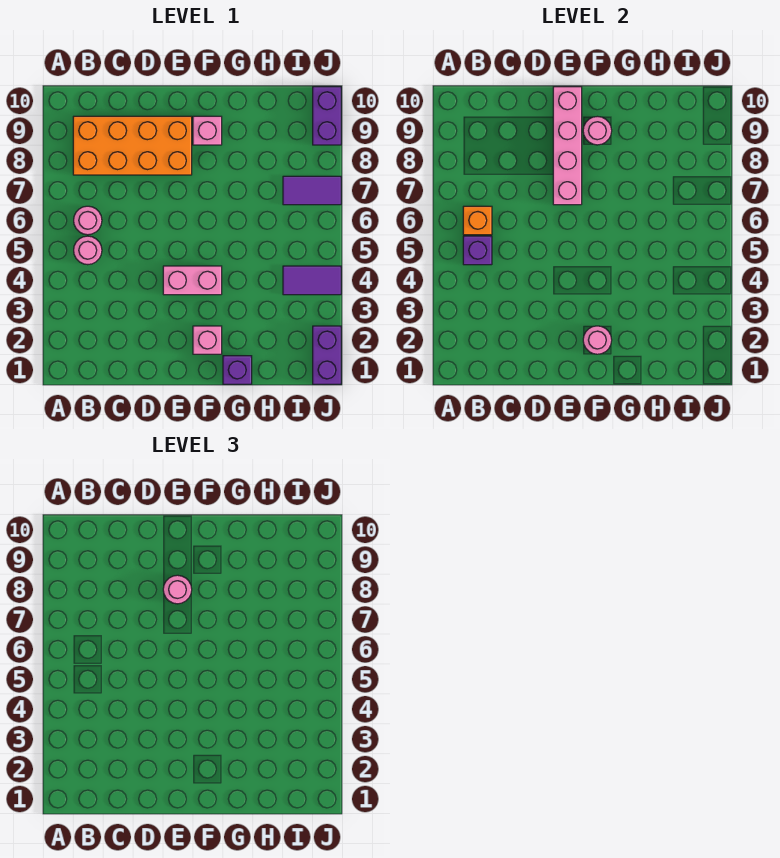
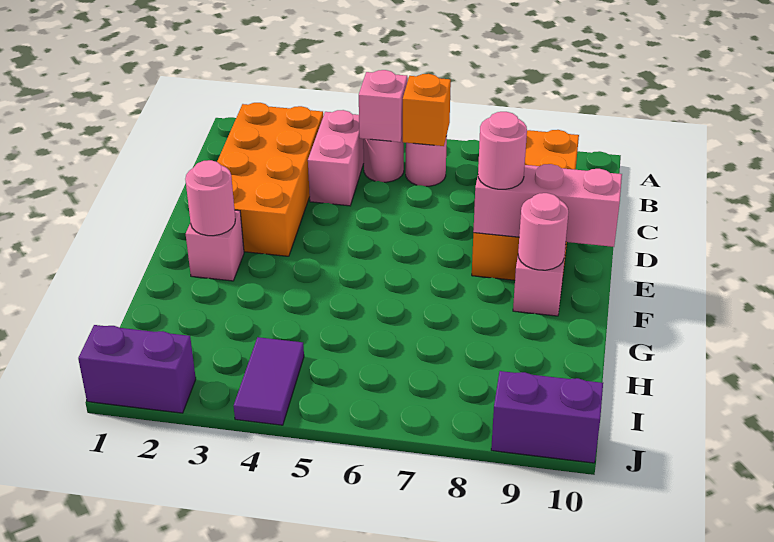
none -> orange brick B2:E3 level 1
purple brick B5 level 2 -> pink brick B5 level 2
pink brick E4:F4 level 1 -> pink brick B4:C4 level 1
pink brick E7:E10 level 2 -> pink brick E8:E10 level 2
purple brick G1 level 1 -> none
purple tile I7:J7 level 1 -> none

